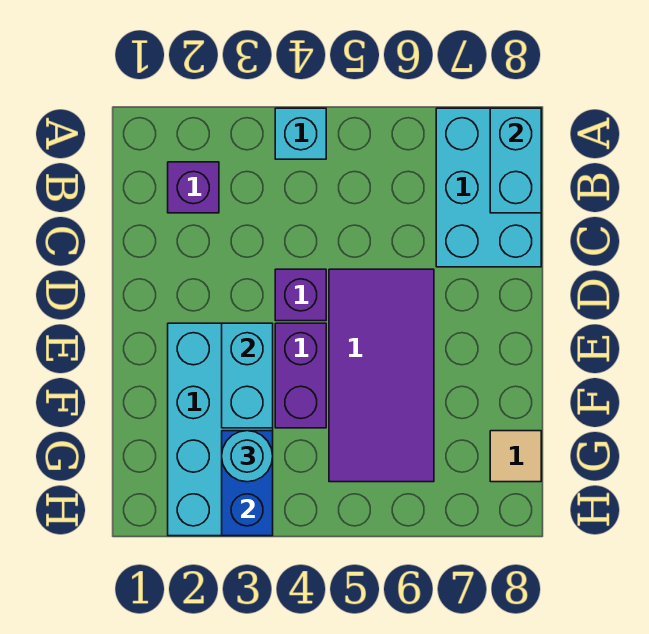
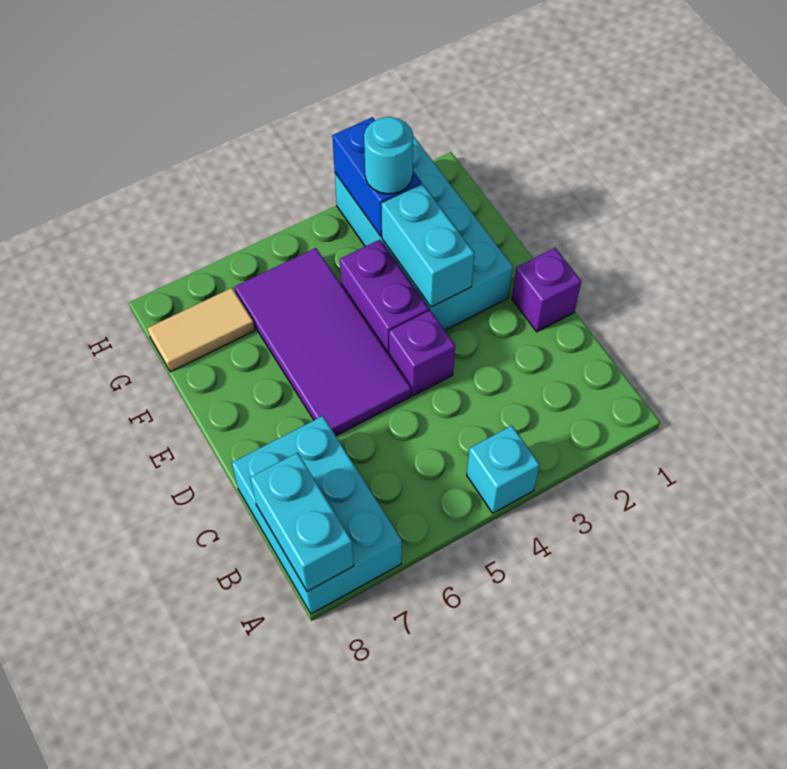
purple brick B2 level 1 -> purple brick D1 level 1
tan tile G8 level 1 -> tan tile G7:G8 level 1

